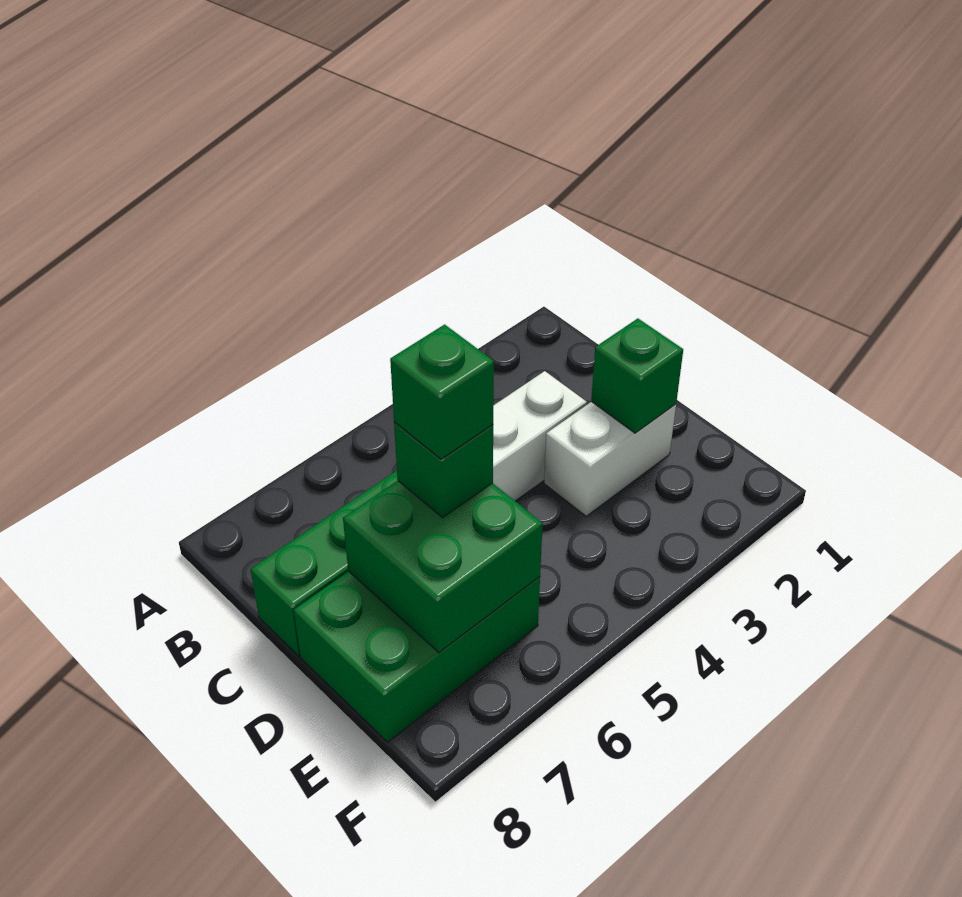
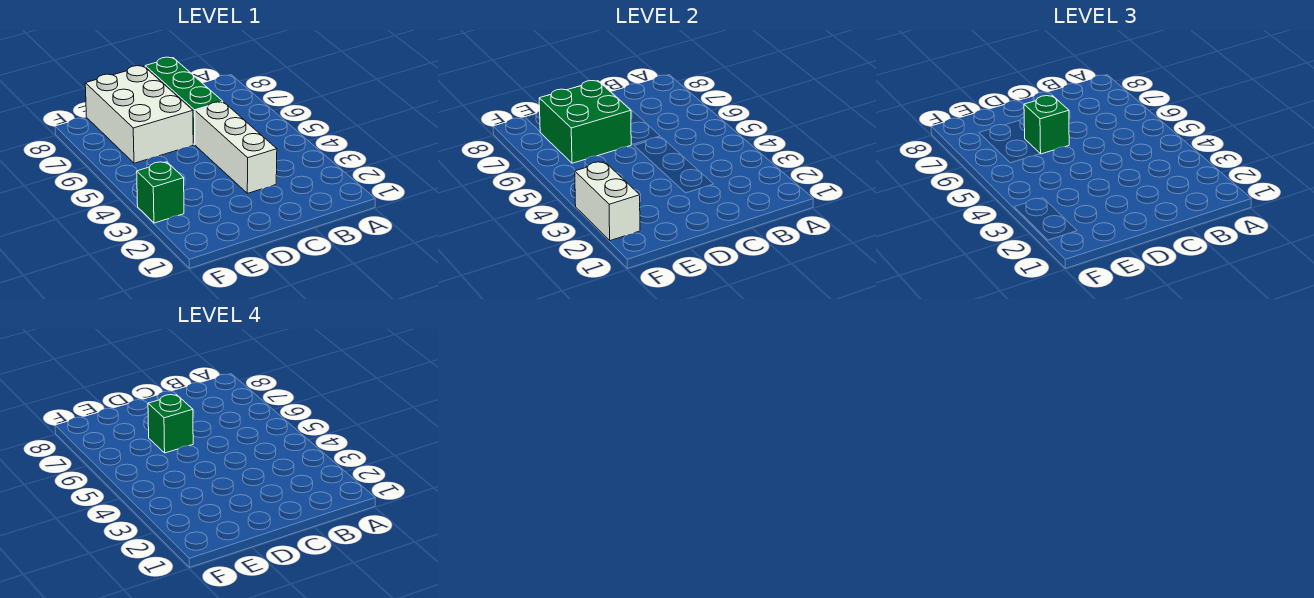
white brick D2:D3 level 1 -> white brick F2:F3 level 2
green brick D2 level 2 -> green brick F3 level 1
green brick D6:E8 level 1 -> white brick D6:E8 level 1

